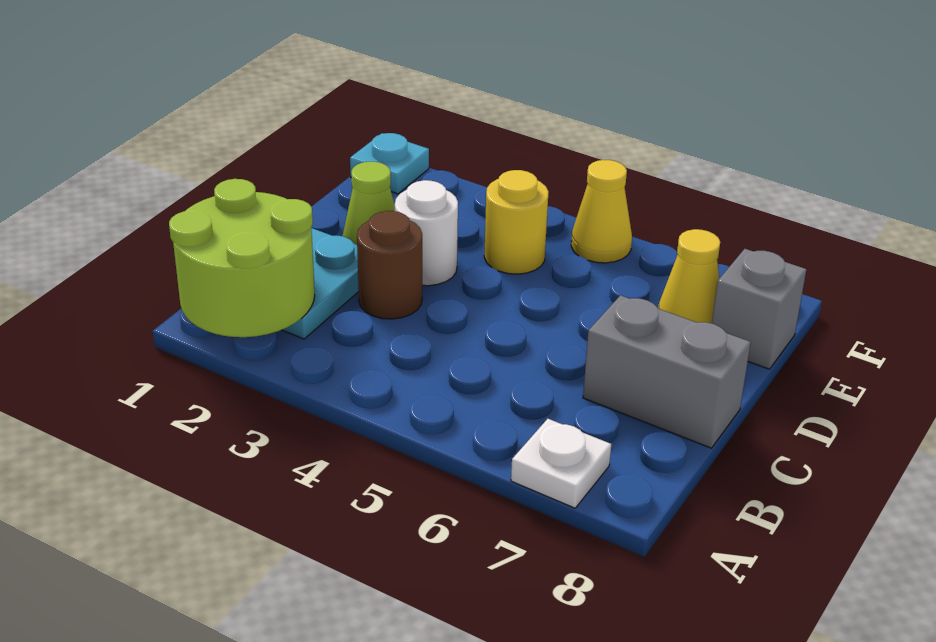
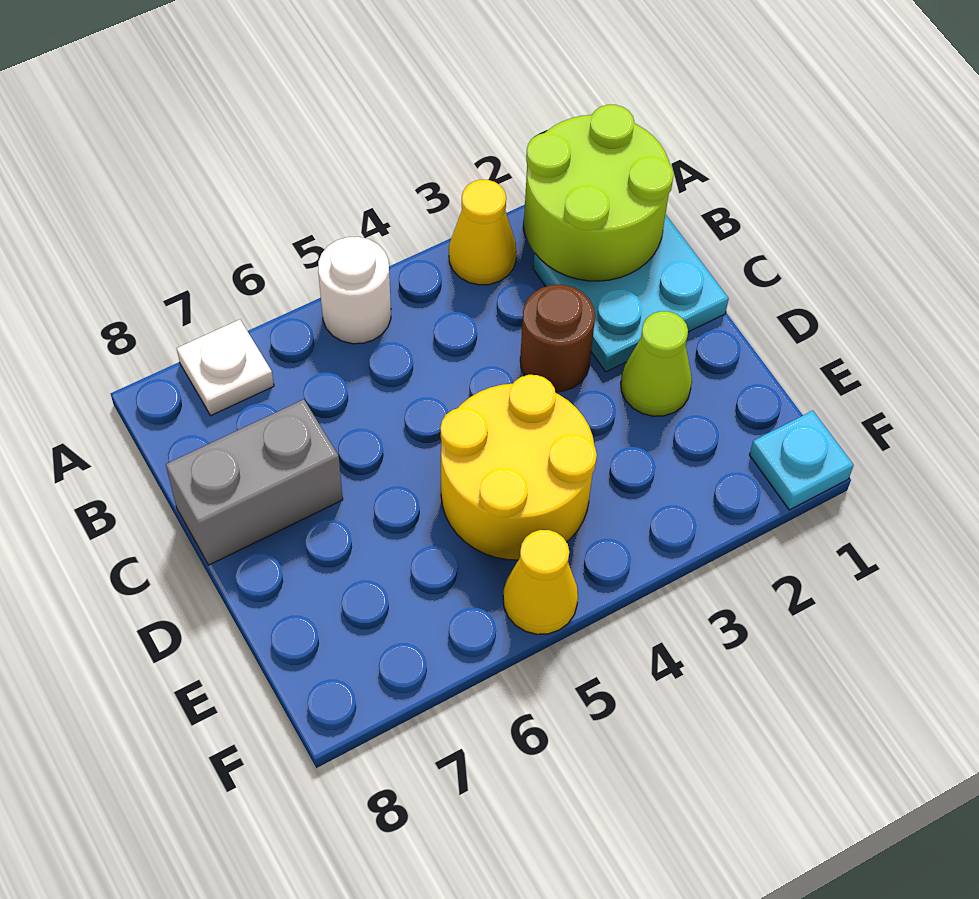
white round brick D3 level 1 -> white round brick A5 level 1
yellow round brick E4 level 1 -> yellow round brick D4:E5 level 1
yellow cone E7 level 1 -> yellow cone A3 level 1
grey brick E8 level 1 -> none

